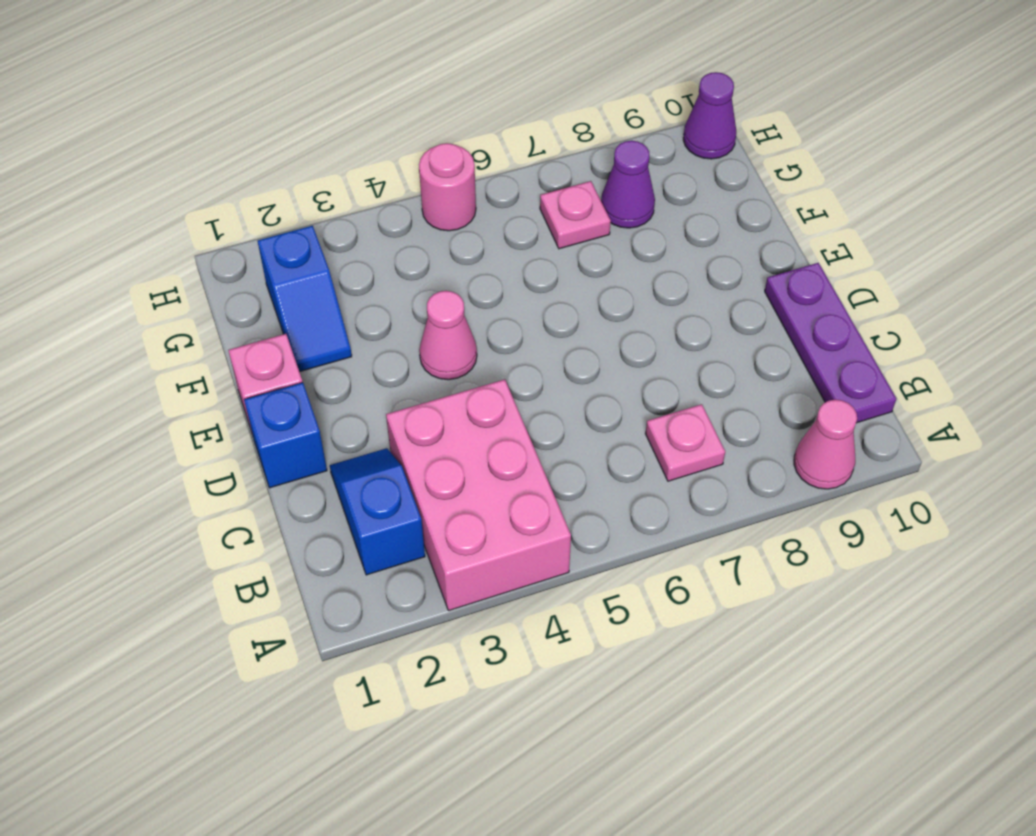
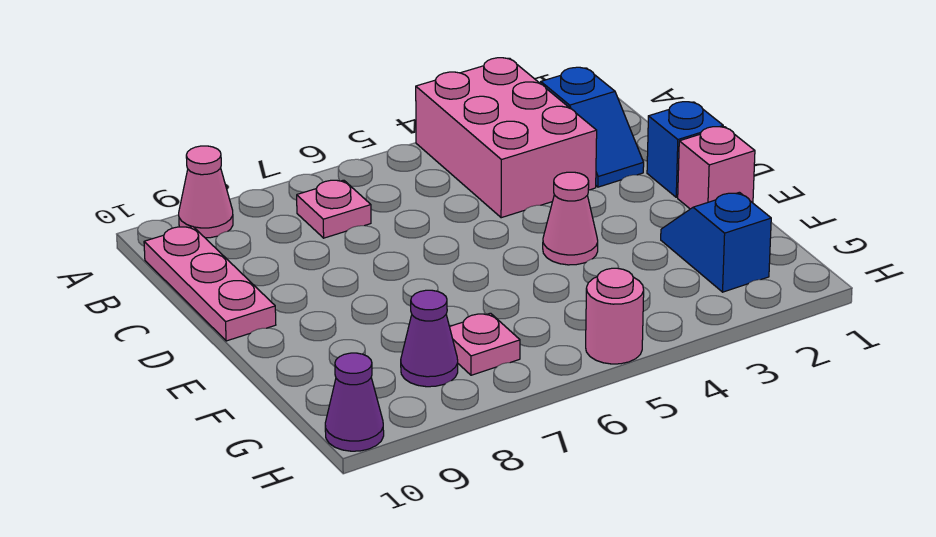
purple plate B10:D10 level 1 -> pink plate B10:D10 level 1

